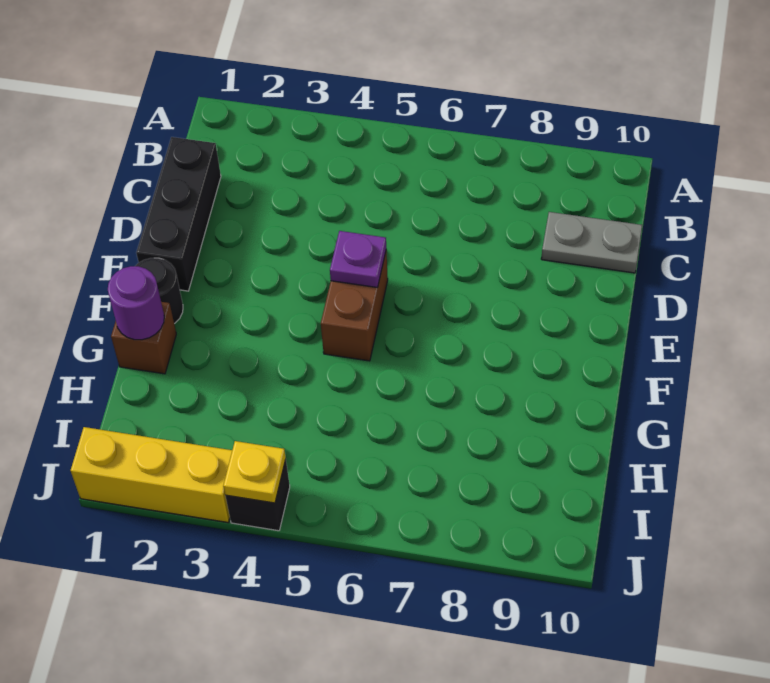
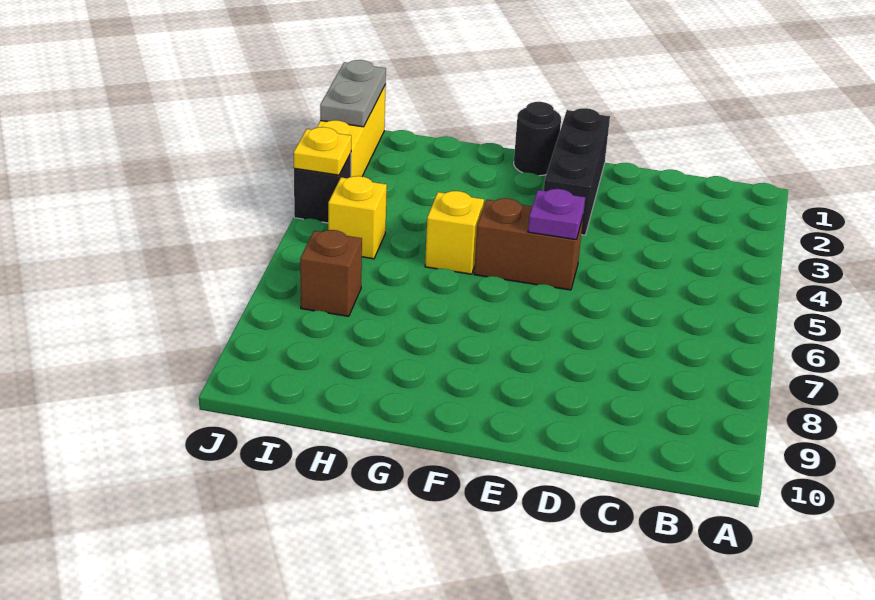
black brick C1:E1 level 1 -> black brick E1:E3 level 1
grey plate C9:C10 level 1 -> grey plate J1:J2 level 2
brown brick G1 level 1 -> brown brick I7 level 1
purple round brick G1 level 2 -> none
none -> yellow brick G5 level 1
none -> yellow brick I5 level 1

